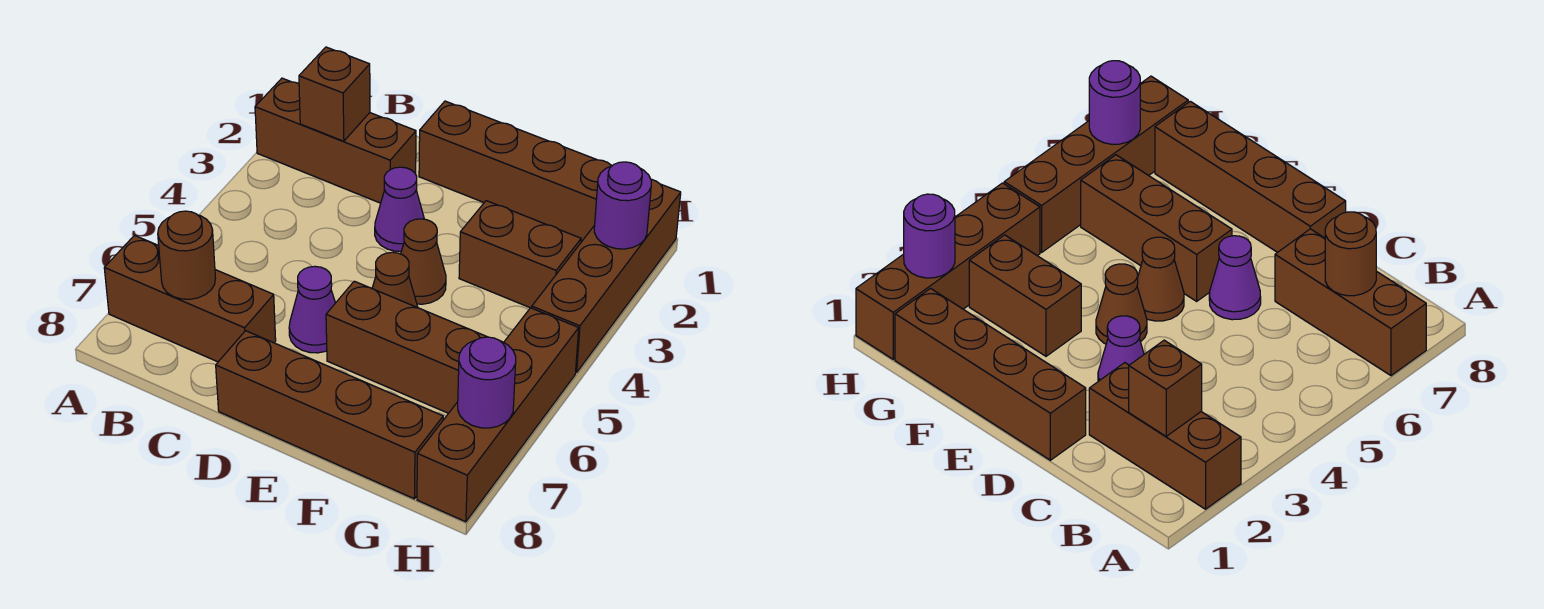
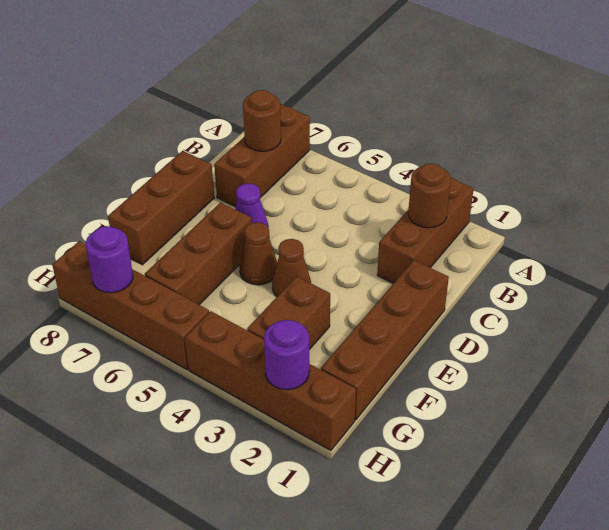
brown brick B2 level 2 -> brown round brick B2 level 2
purple cone D3 level 1 -> none
brown brick D8:G8 level 1 -> brown brick D8:F8 level 1

